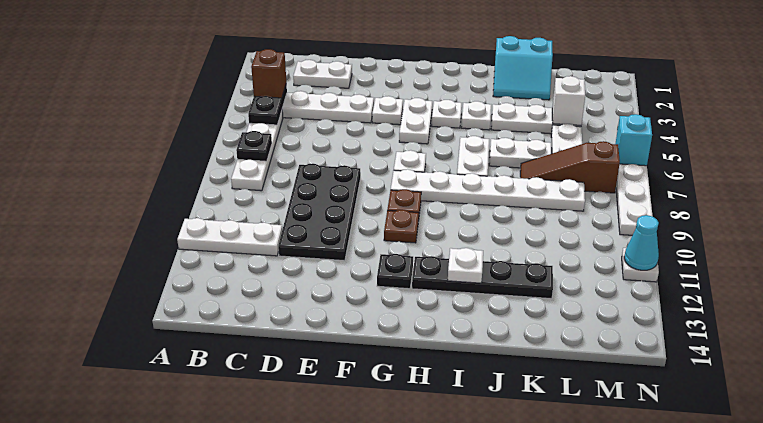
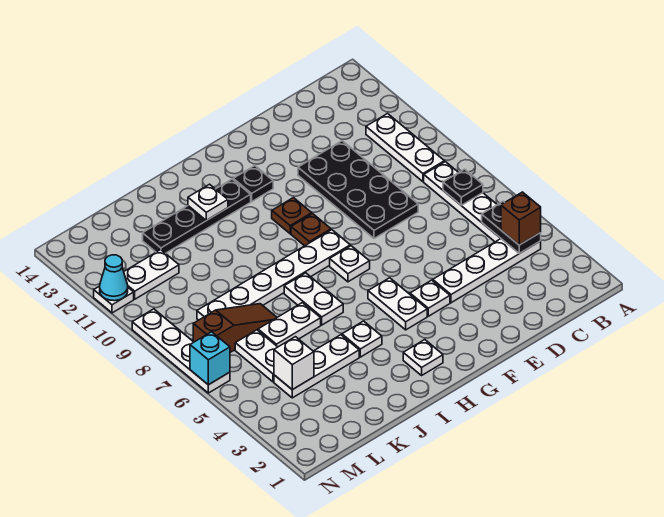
white plate A11:C11 level 1 -> white plate B9:B11 level 1
white plate C2:D2 level 1 -> white plate L11:M11 level 1
white plate H4 level 1 -> white plate H2 level 1
cyan slope J1:K2 level 1 top 1 -> none

